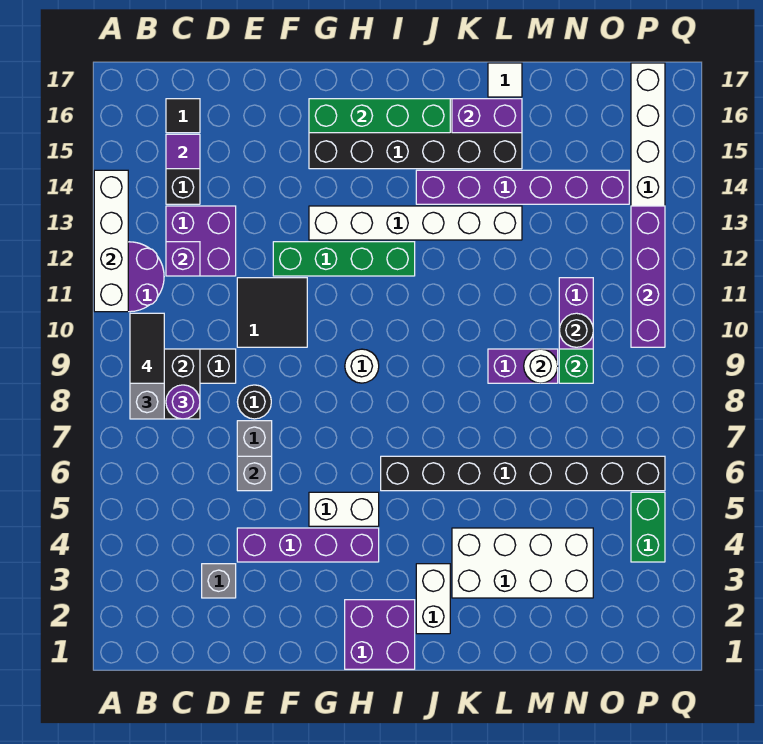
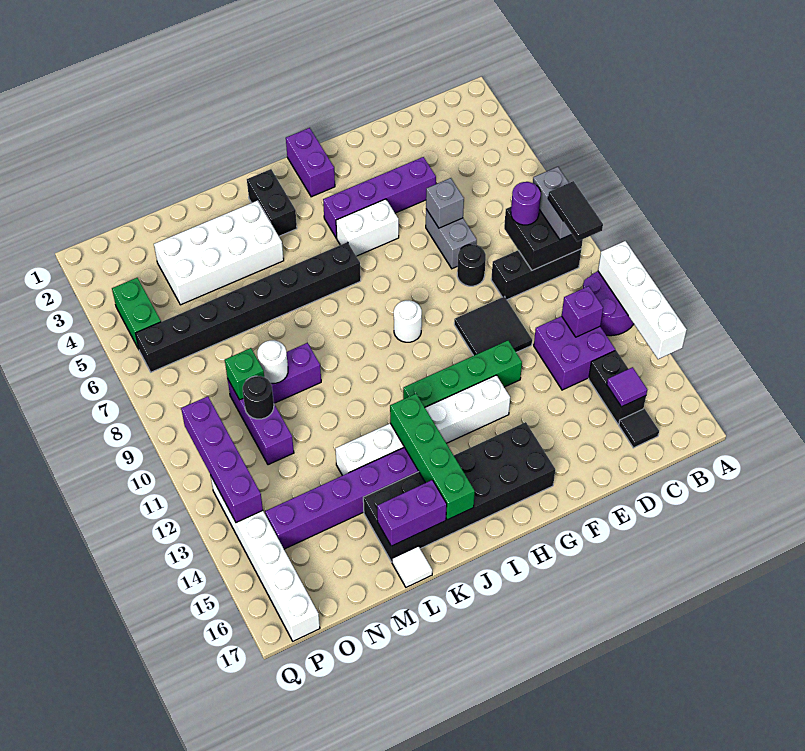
grey brick D3 level 1 -> none
green brick G16:J16 level 2 -> green brick J13:J16 level 2
purple brick H1:I2 level 1 -> purple brick H1:H2 level 1
white brick J2:J3 level 1 -> black brick J2:J3 level 1

